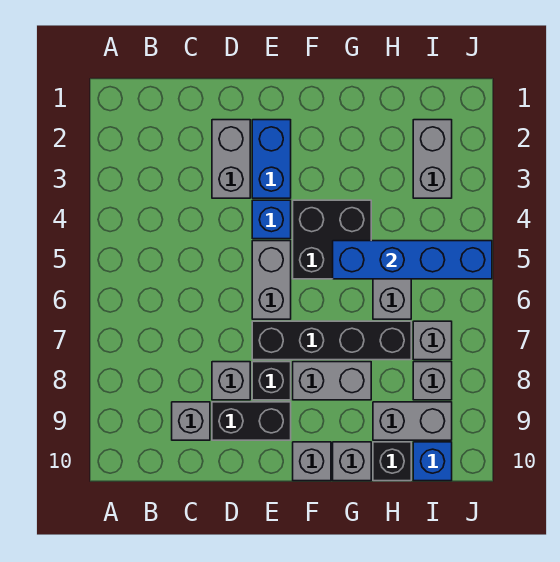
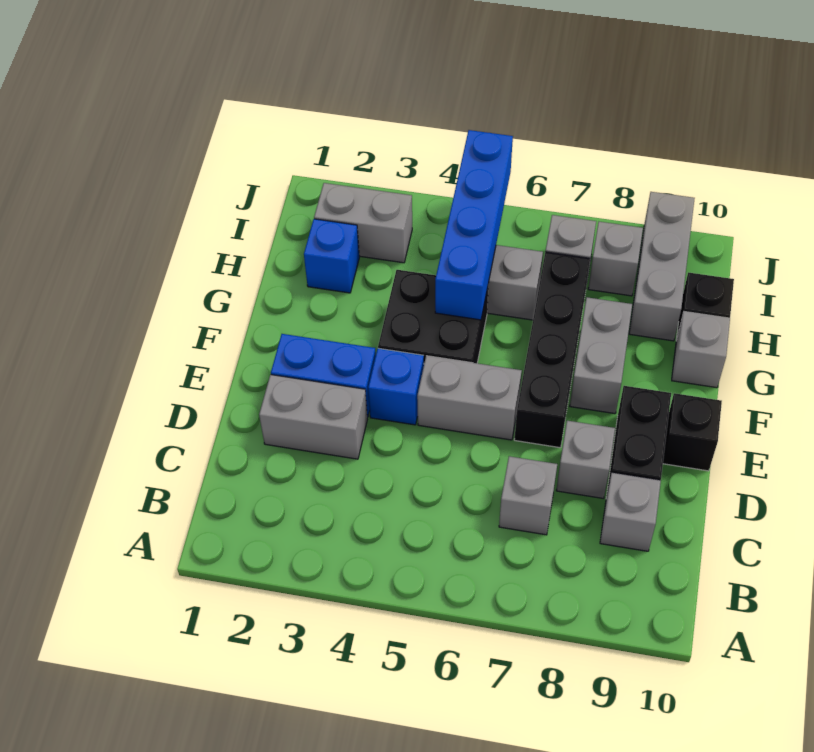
black brick E8 level 1 -> black brick E10 level 1
grey brick F10 level 1 -> grey brick C7 level 1
grey brick H9:I9 level 1 -> grey brick H9:J9 level 1
blue brick I10 level 1 -> blue brick H2 level 1

